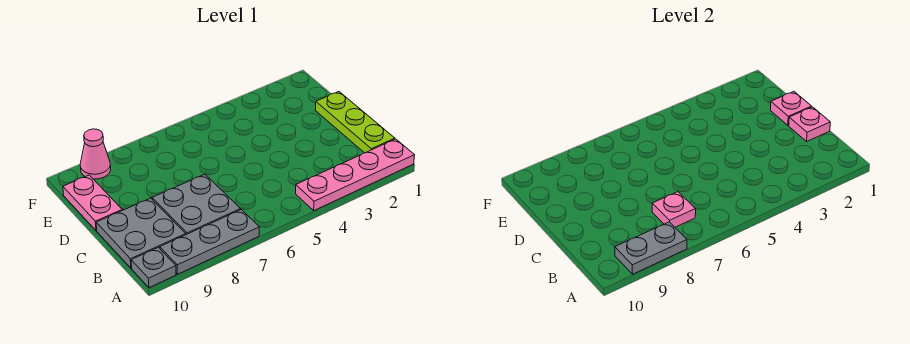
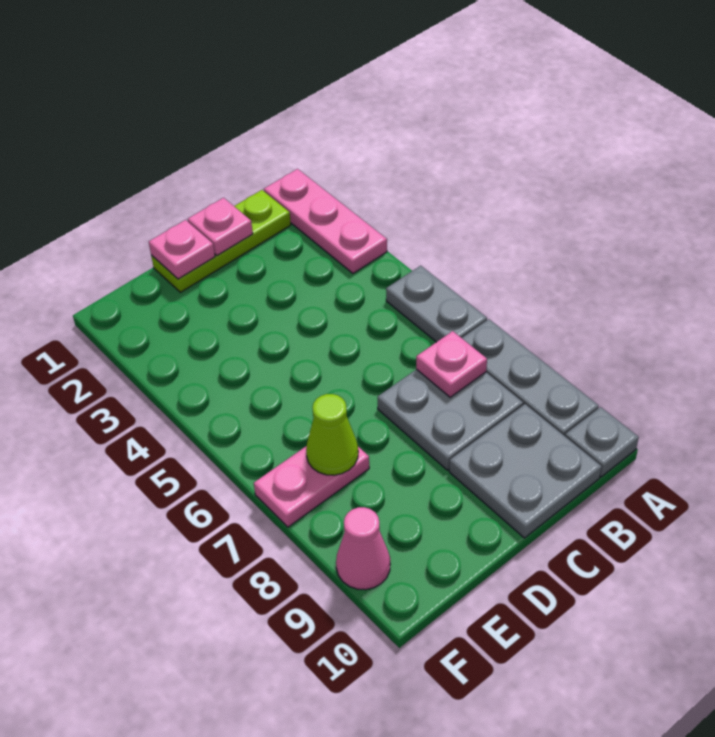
pink plate A1:A4 level 1 -> pink plate A1:A3 level 1
grey plate A8:A9 level 2 -> grey plate A5:A6 level 1
pink plate D10:E10 level 1 -> pink plate E7:F7 level 1
none -> lime cone E7 level 2

